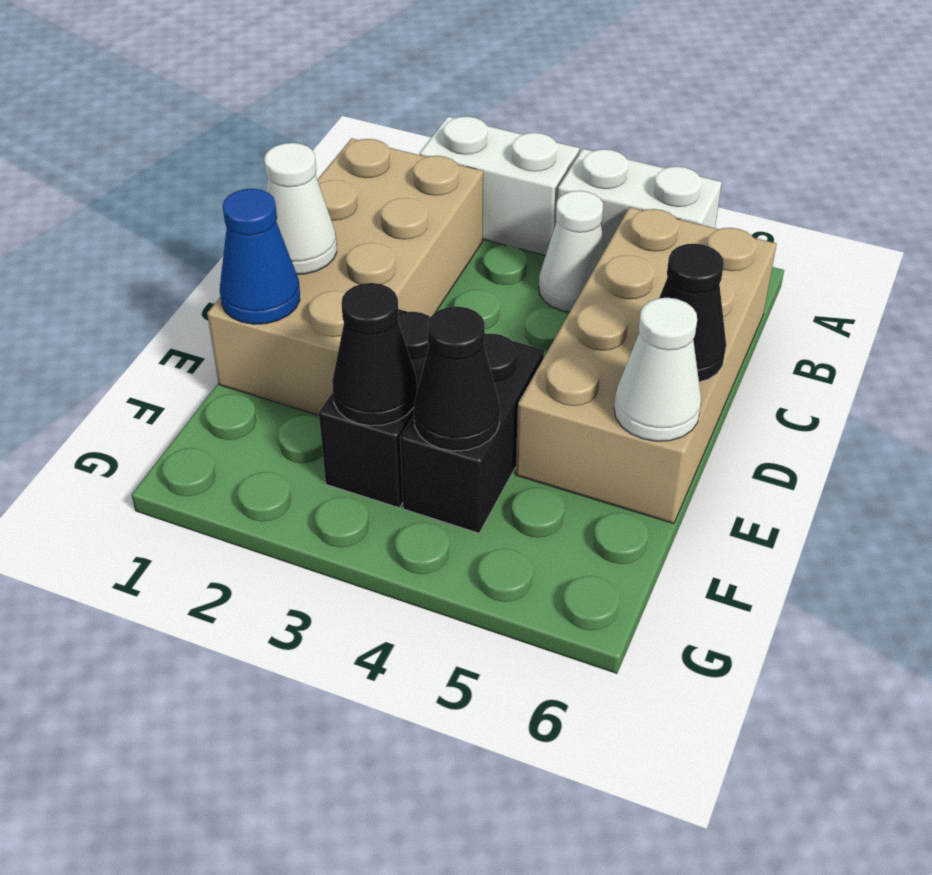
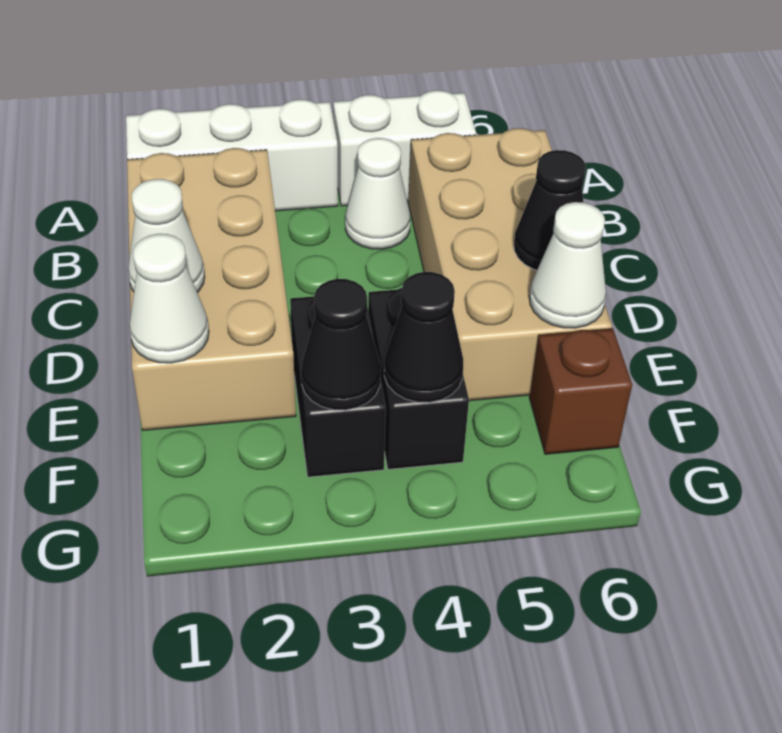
white brick A2:A3 level 1 -> white brick A1:A3 level 1
blue cone E1 level 2 -> white cone E1 level 2
none -> brown brick F6 level 1

